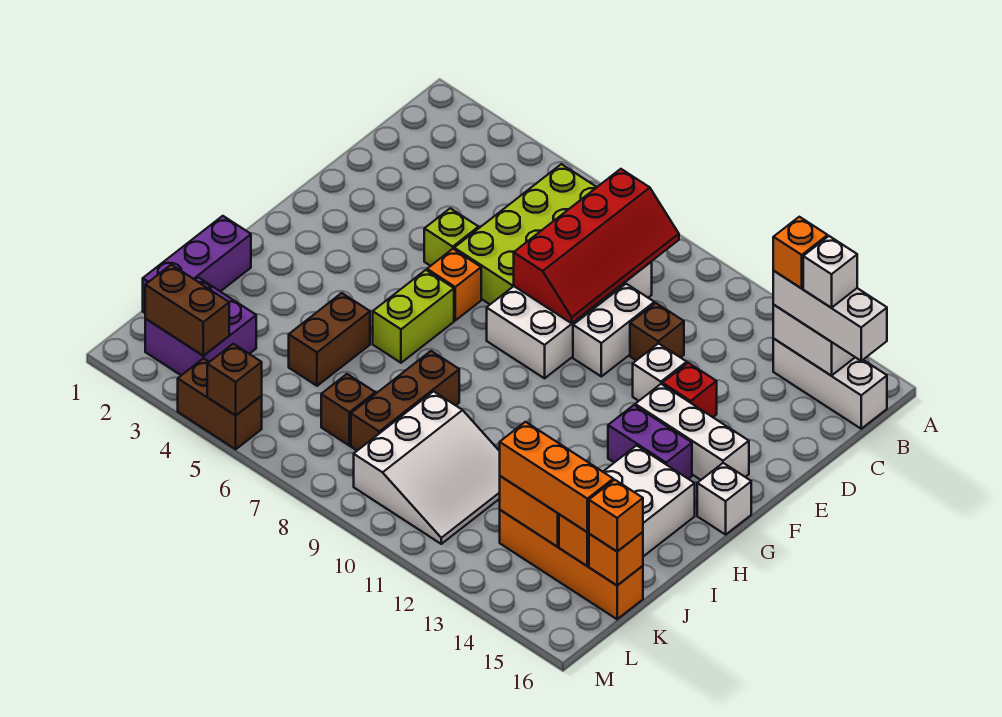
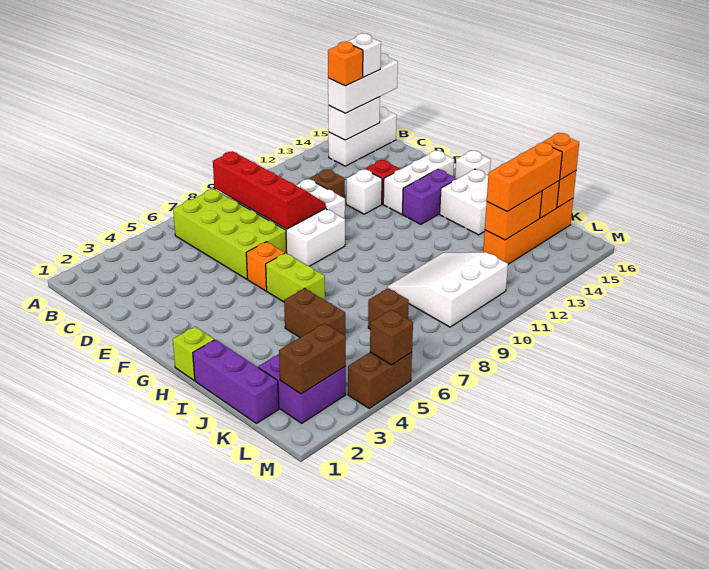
lime brick E5 level 1 -> lime brick H1 level 1
brown brick I8:K8 level 1 -> none
white slope J9:L11 level 1 top 9 -> white slope J9:L11 level 1 top L

